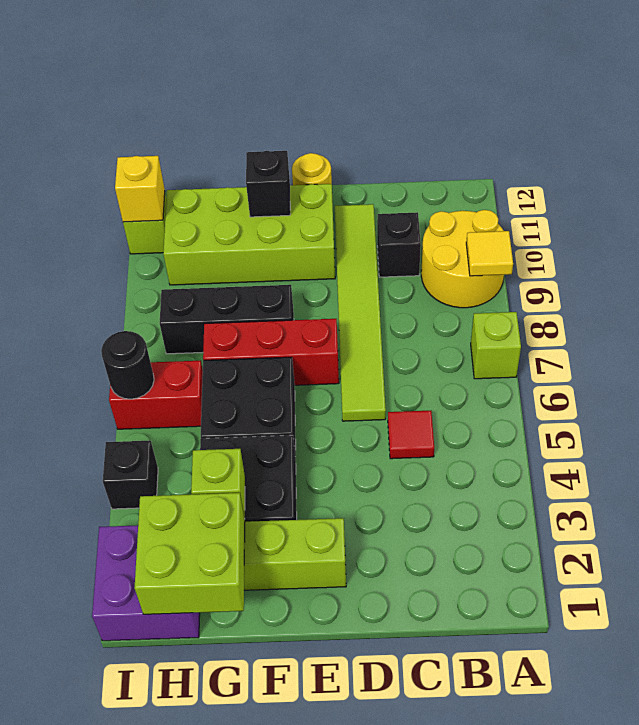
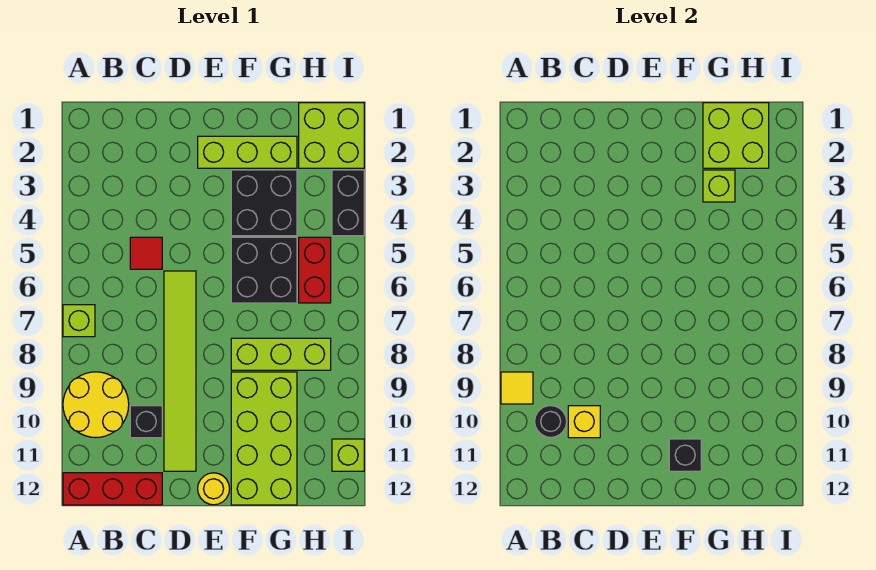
red brick E7:G7 level 1 -> red brick A12:C12 level 1
lime brick E10:H11 level 1 -> lime brick F9:G12 level 1
black brick F8:H8 level 1 -> lime brick F8:H8 level 1
purple brick H1:I2 level 1 -> lime brick H1:I2 level 1
red brick H6:I6 level 1 -> red brick H5:H6 level 1
black brick I4 level 1 -> black brick I3:I4 level 1
black round brick I6 level 2 -> black round brick B10 level 2
yellow brick I11 level 2 -> yellow brick C10 level 2

